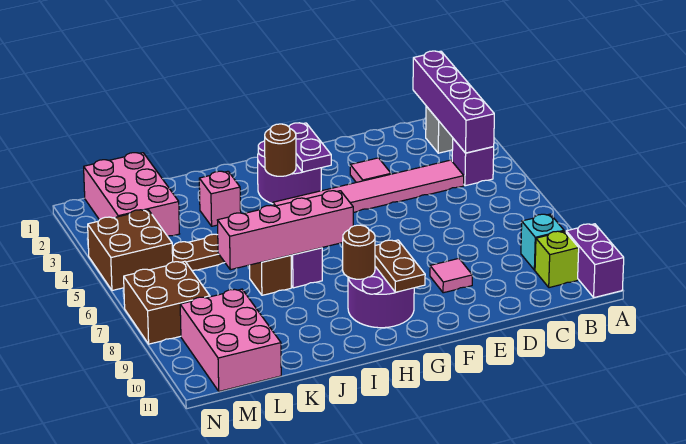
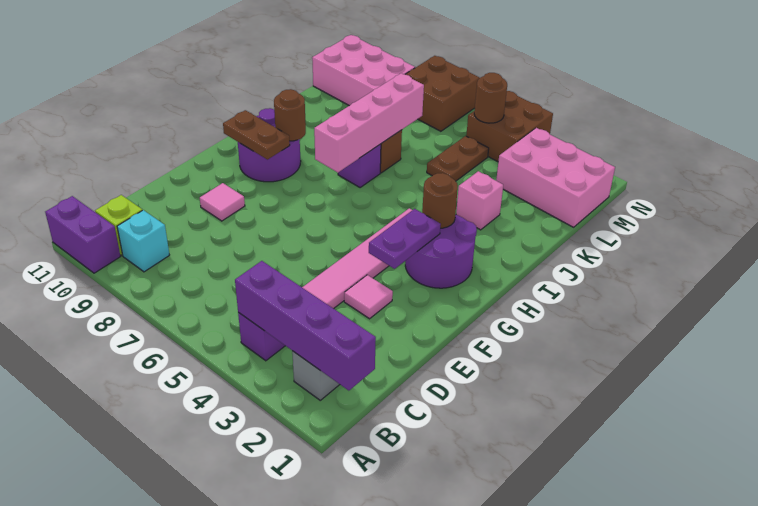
purple plate G2:G3 level 2 -> purple plate F3:G3 level 2
none -> brown round brick M5 level 2

